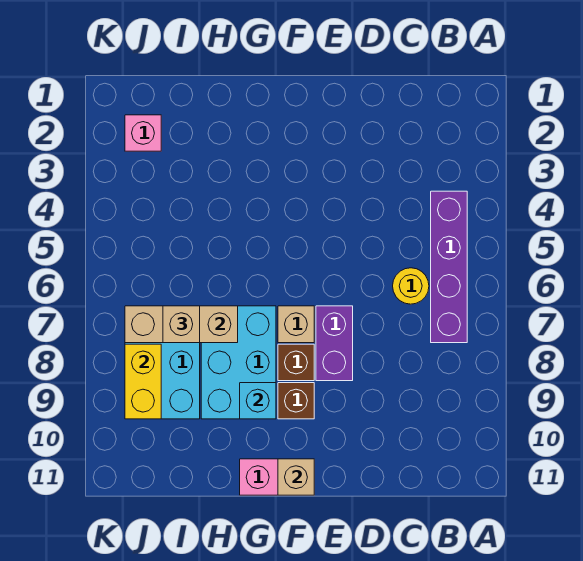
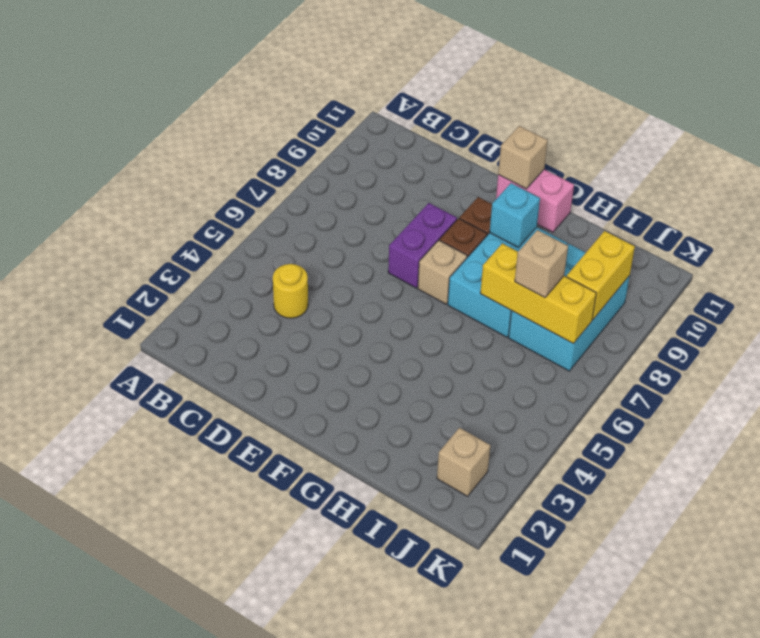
purple brick B4:B7 level 1 -> none
yellow round brick C6 level 1 -> yellow round brick C4 level 1
tan brick H7:J7 level 2 -> yellow brick H7:J7 level 2
pink brick J2 level 1 -> tan brick J2 level 1

